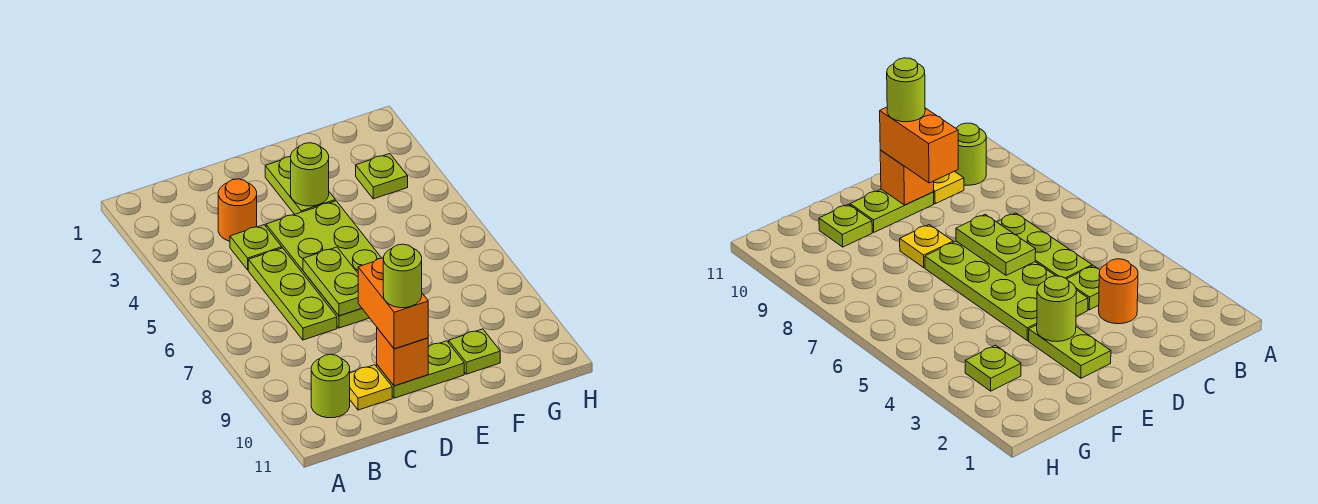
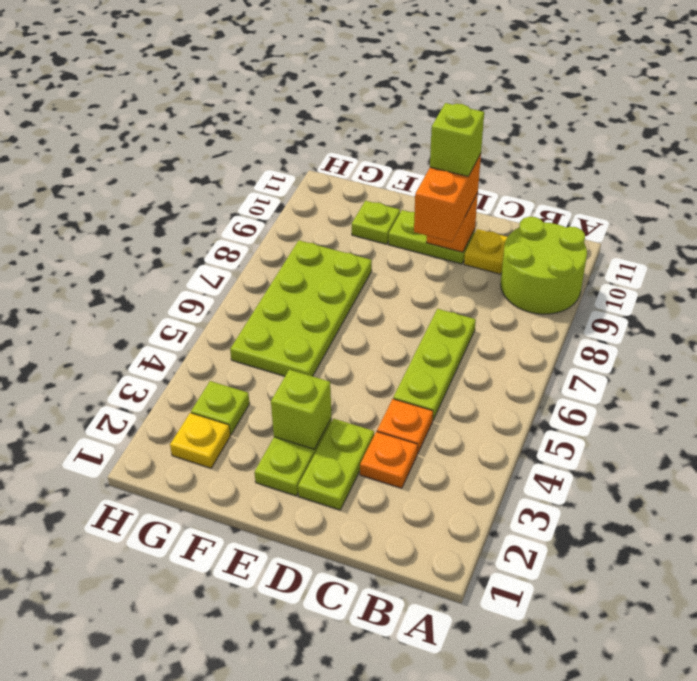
lime round brick B10 level 1 -> lime round brick A9:B10 level 1
orange round brick C3 level 1 -> orange plate C3 level 1
lime plate C4 level 1 -> orange plate C4 level 1
lime plate D4:E7 level 1 -> lime plate F5:G8 level 1
lime plate D6:D7 level 2 -> lime plate D2:D3 level 1
lime round brick D10 level 4 -> lime brick D10 level 4
lime round brick E3 level 2 -> lime brick E3 level 2
yellow plate E8 level 1 -> yellow plate G2 level 1

